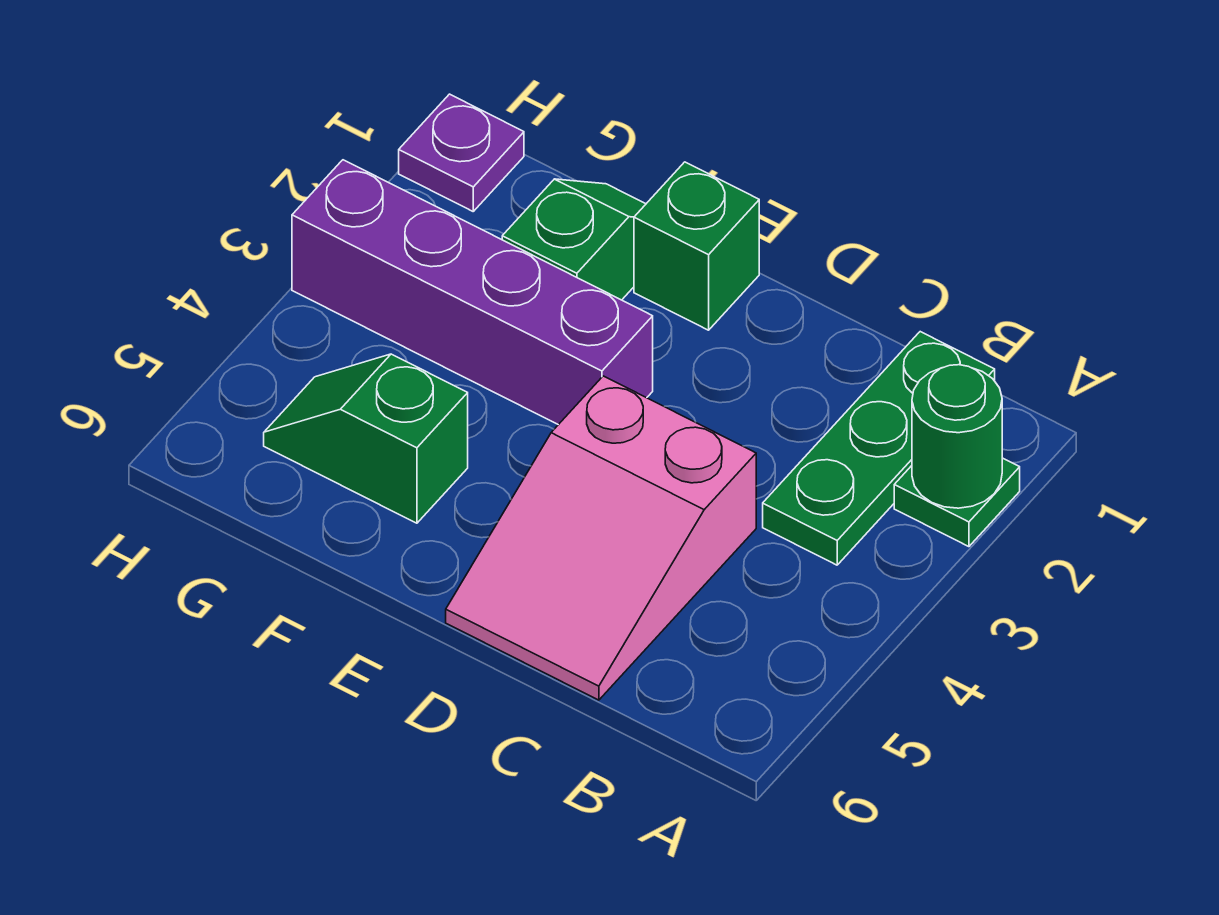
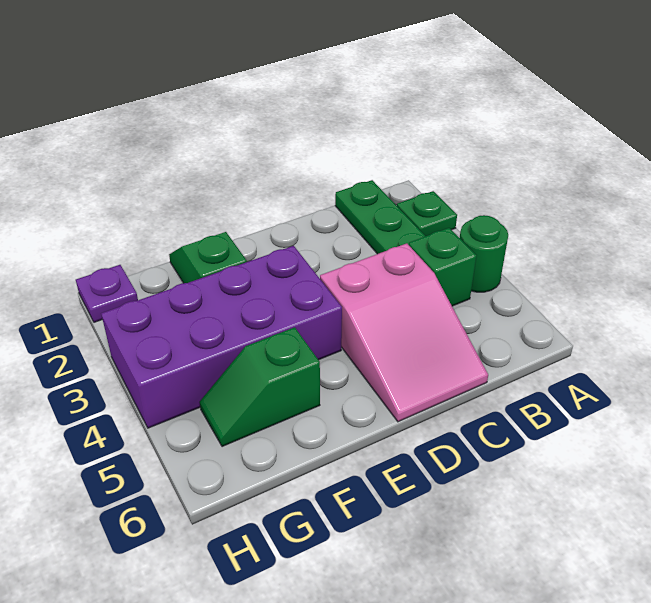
green round brick A2 level 2 -> green round brick A4 level 1
green brick E1 level 1 -> green brick B4 level 1
purple brick E3:H3 level 1 -> purple brick E3:H4 level 1

